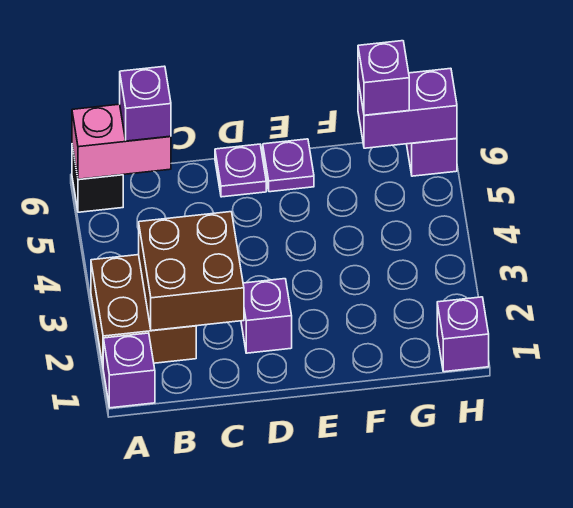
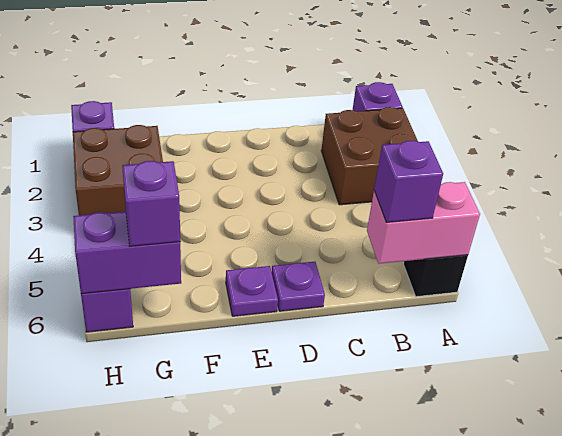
brown brick B2:C3 level 2 -> brown brick G2:H3 level 1
purple brick D2 level 1 -> none

